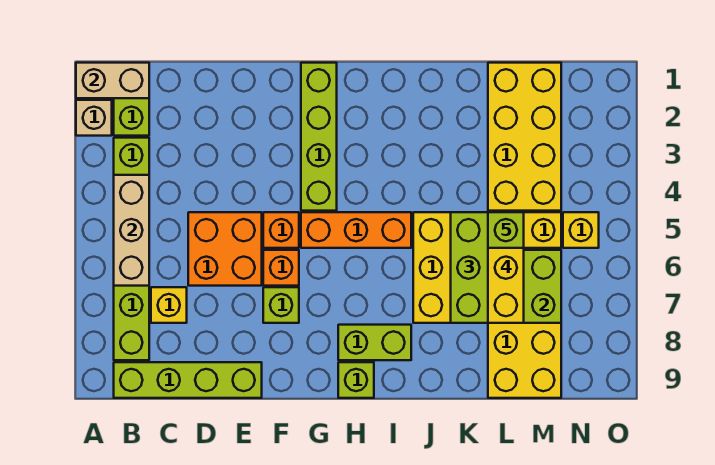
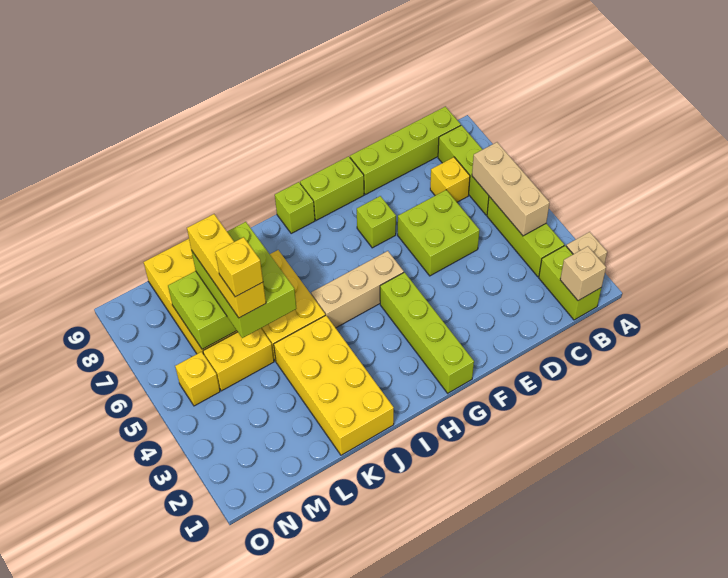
tan brick A1:B1 level 2 -> tan brick B1 level 2
orange brick D5:E6 level 1 -> lime brick D5:E6 level 1
orange brick F5 level 1 -> none
orange brick F6 level 1 -> none
orange brick G5:I5 level 1 -> tan brick G5:I5 level 1
lime brick H8:I8 level 1 -> lime brick F9:G9 level 1
yellow brick L1:M4 level 1 -> yellow brick J1:K4 level 1
lime brick L5 level 5 -> yellow brick L5 level 5

